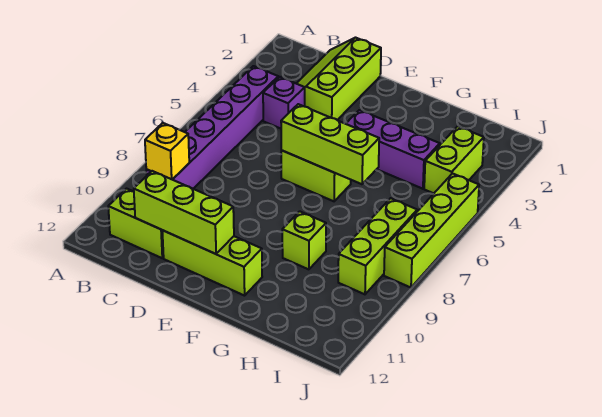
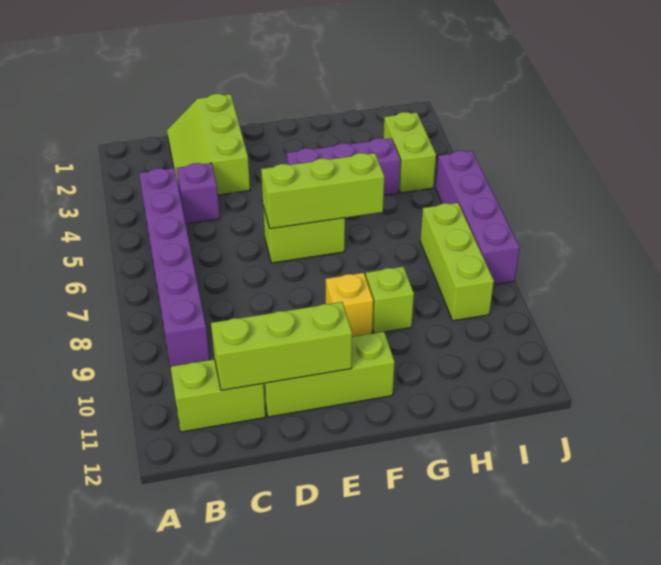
yellow brick B9 level 2 -> yellow brick F9 level 1
lime brick J5:J8 level 1 -> purple brick J5:J8 level 1

